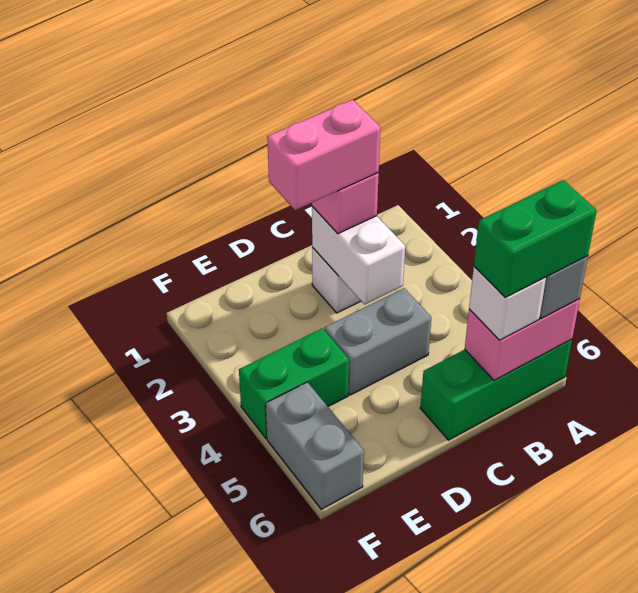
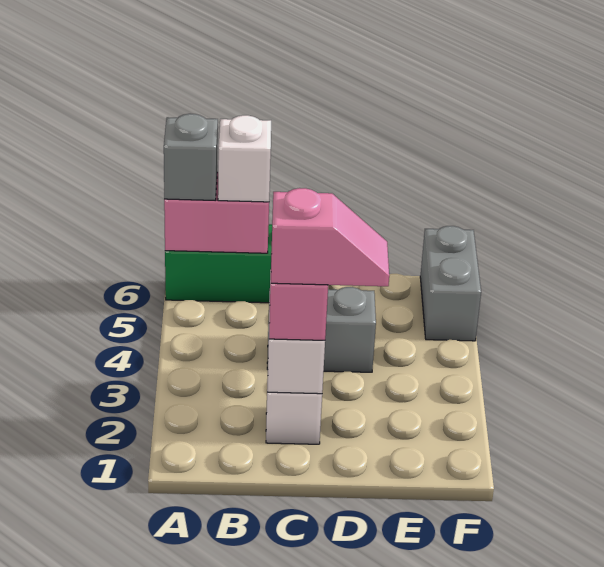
green brick A6:B6 level 4 -> none
pink brick C2:D2 level 4 -> pink slope C2:D2 level 4 top C
green brick E4:F4 level 1 -> none

